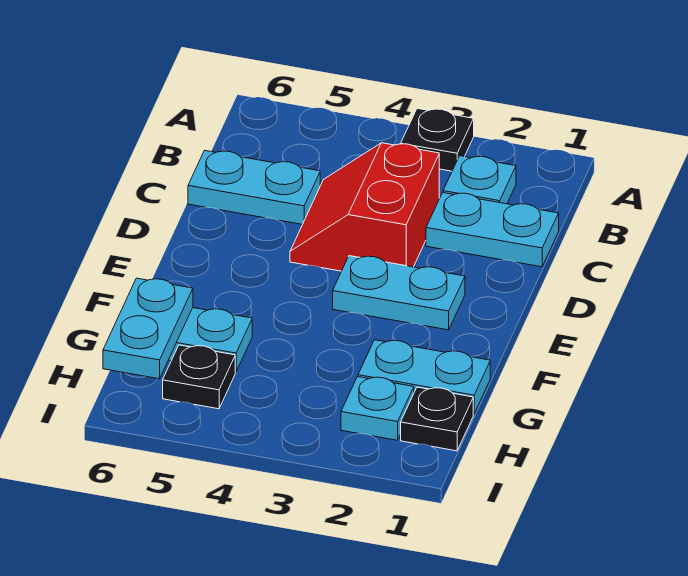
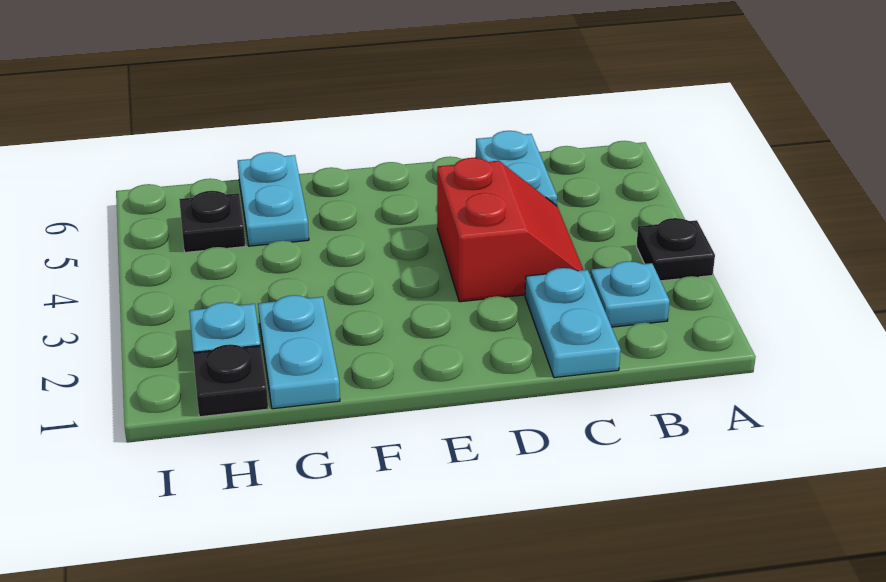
red slope C3:D4 level 1 top 3 -> red slope C3:D4 level 1 top D
cyan plate E2:E3 level 1 -> none
cyan plate G6:H6 level 2 -> none

